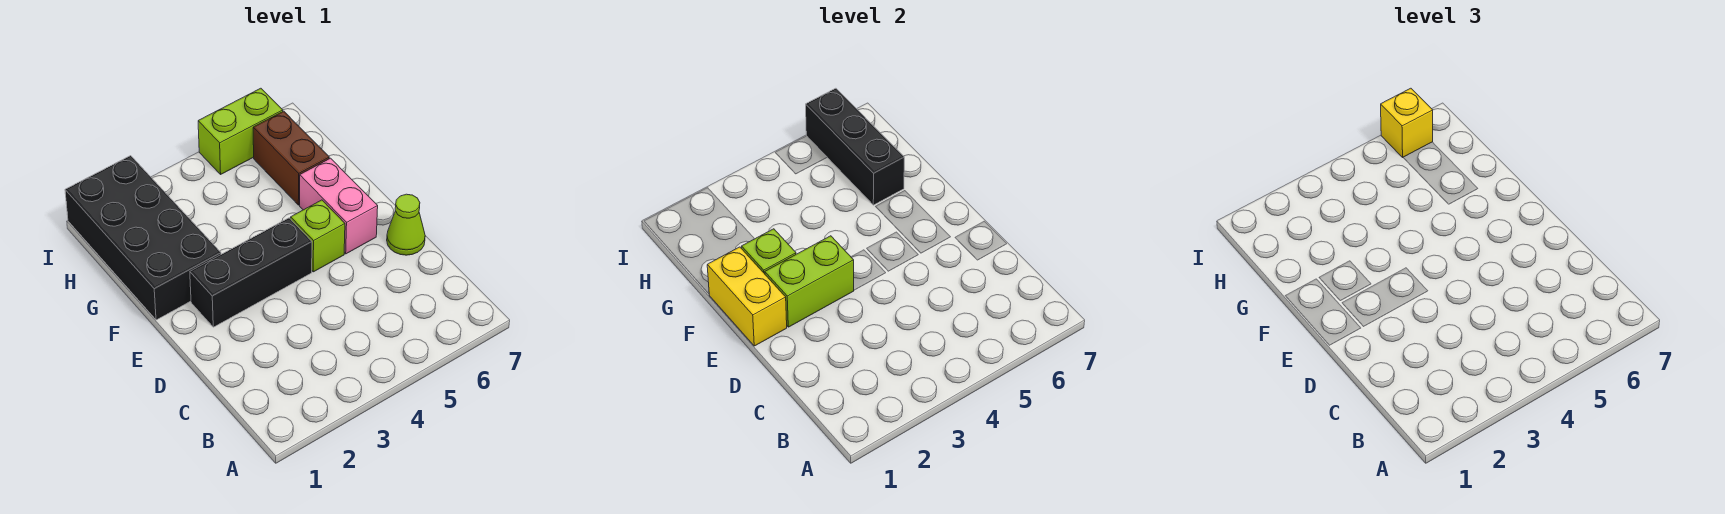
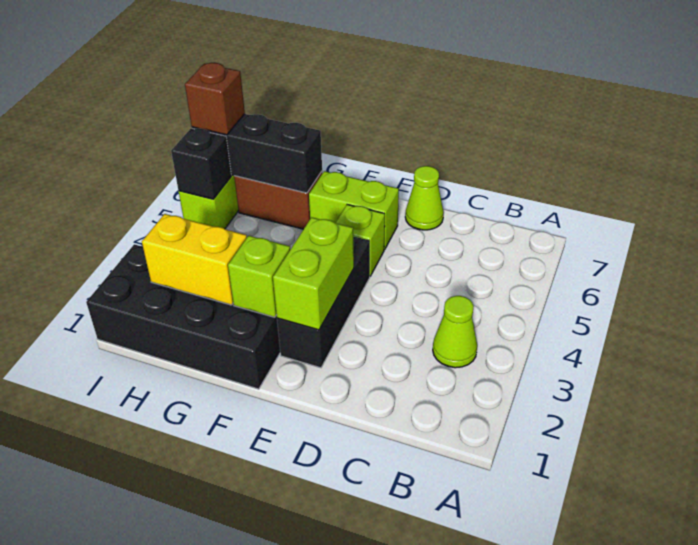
none -> lime cone B3 level 1
yellow brick E1:F1 level 2 -> yellow brick G2:H2 level 2
pink brick E6:F6 level 1 -> lime brick E6:F6 level 1
none -> black brick I5 level 2
yellow brick I6 level 3 -> brown brick I6 level 3

